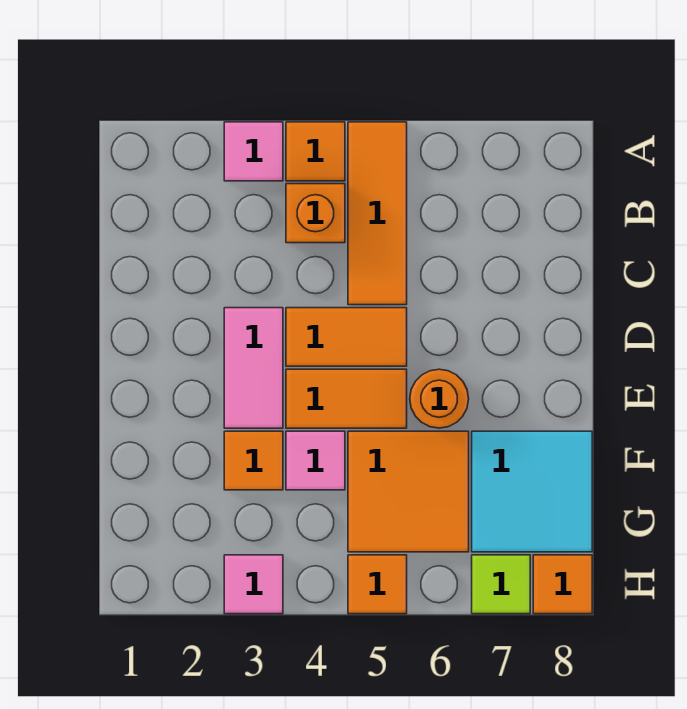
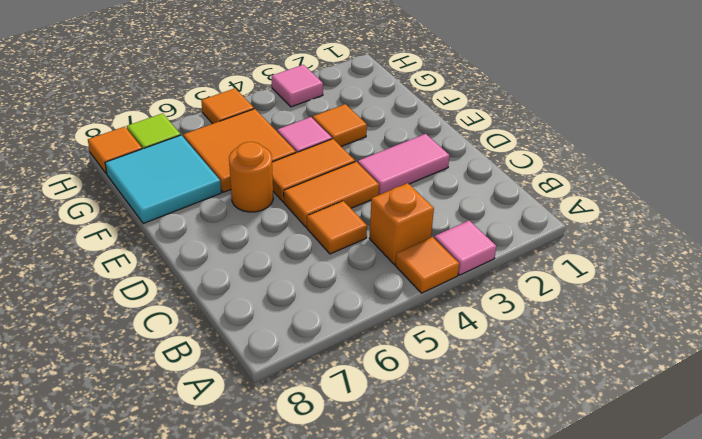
orange tile A5:C5 level 1 -> orange tile C5 level 1
pink tile D3:E3 level 1 -> pink tile D2:D3 level 1

